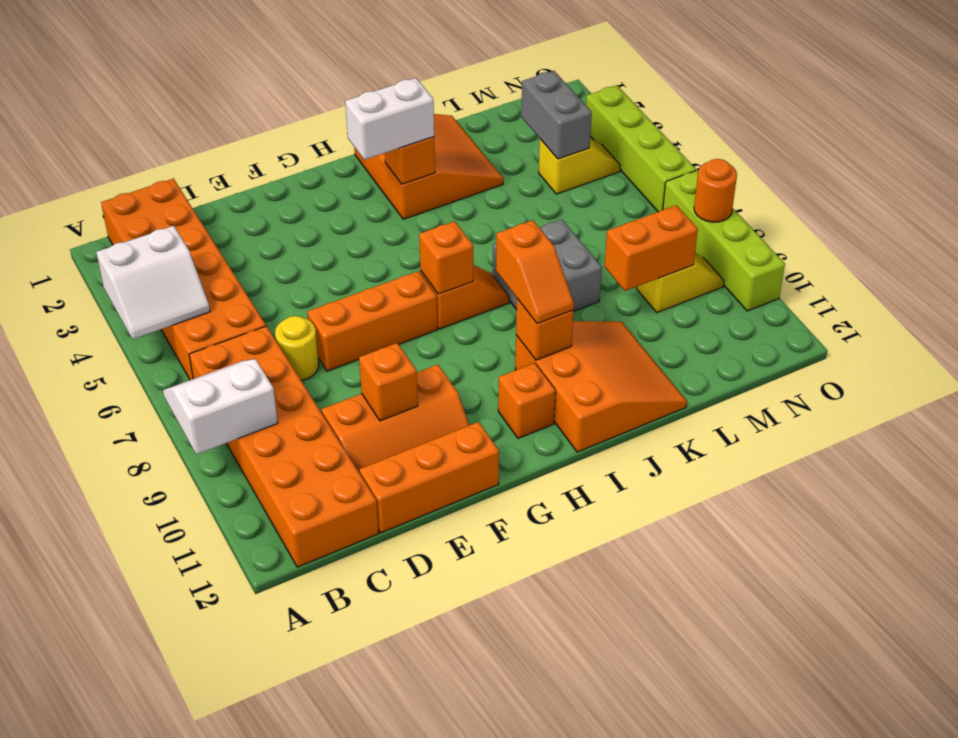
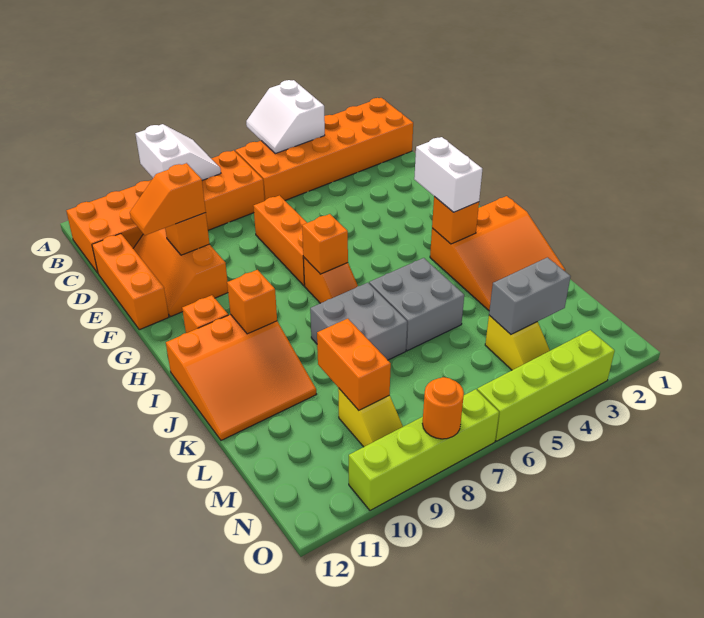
yellow round brick D7 level 1 -> none
orange slope I9:I10 level 3 top 9 -> orange slope E10:E11 level 3 top 10
none -> grey brick J5:K6 level 1

